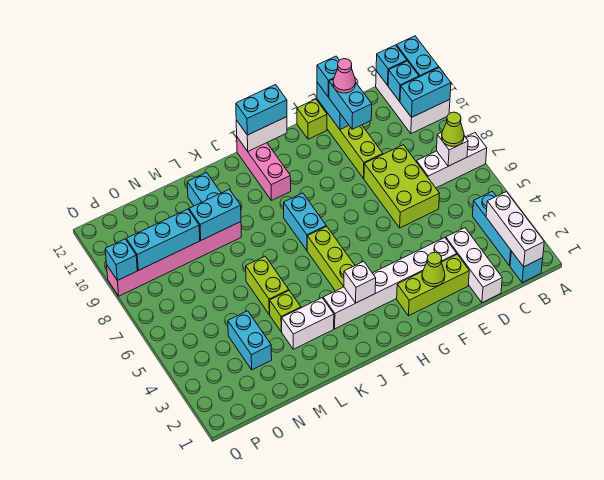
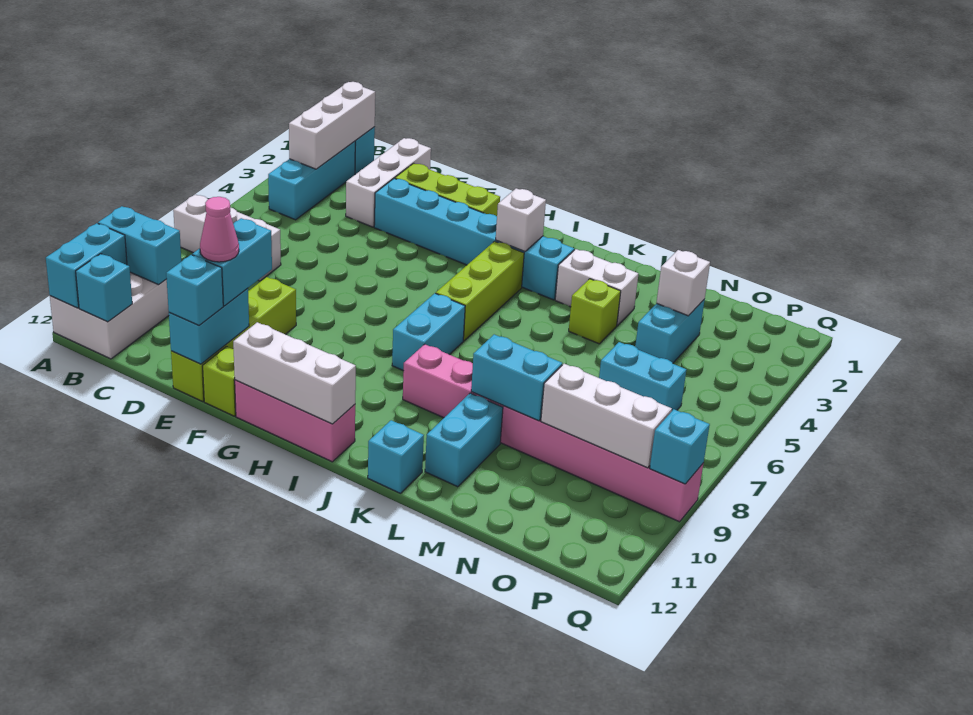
white brick B7 level 2 -> white brick N3 level 2
lime cone B7 level 3 -> none
cyan brick B11 level 2 -> cyan brick K12 level 1
lime brick D6:E8 level 1 -> none
white brick E3:J3 level 1 -> cyan brick E3:J3 level 1
lime cone F2 level 2 -> none
white brick H12:I12 level 2 -> white brick G12:I12 level 2
cyan brick H12:I12 level 3 -> cyan brick N6:O6 level 1
pink brick I10:I12 level 1 -> pink brick G12:I12 level 1
lime brick L5:L6 level 1 -> none
pink brick L9:Q9 level 1 -> pink brick J9:Q9 level 1
cyan brick N9:P9 level 2 -> white brick N9:P9 level 2

